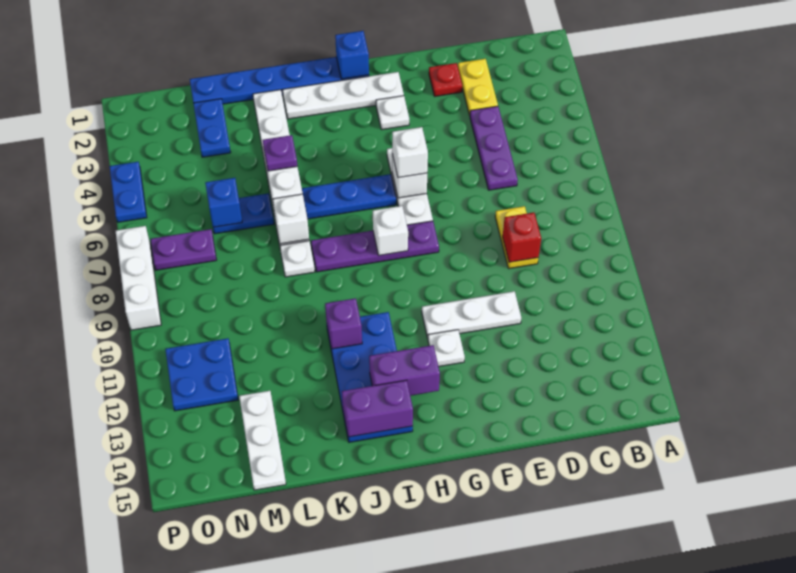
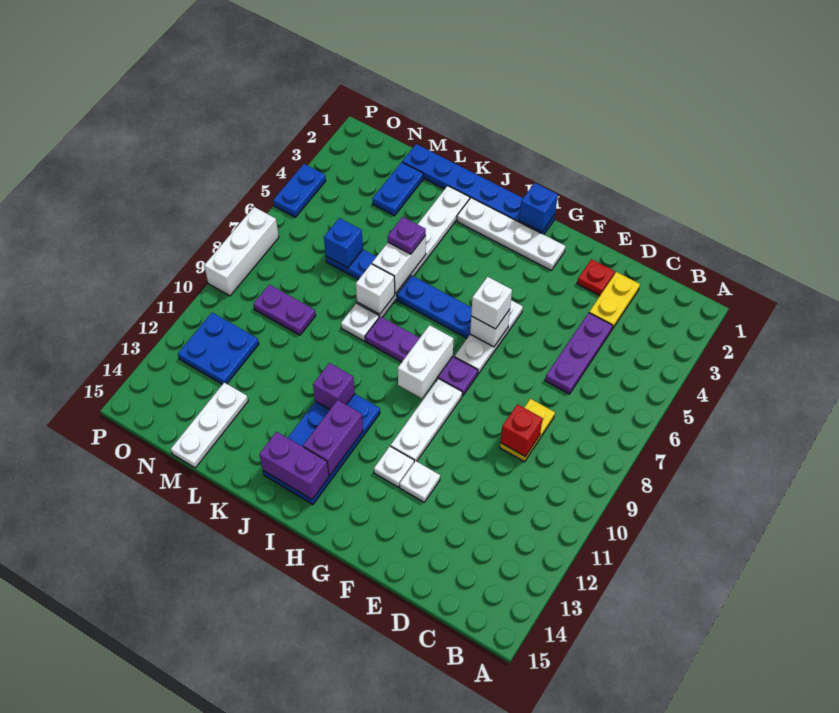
white plate E11:G11 level 1 -> white plate G9:G11 level 1
white plate G3 level 1 -> white plate F12 level 1
white brick H8 level 2 -> white brick H8:H9 level 2
purple brick H13:I13 level 2 -> purple brick I12:I13 level 2
purple plate N7:O7 level 1 -> purple plate M9:N9 level 1

